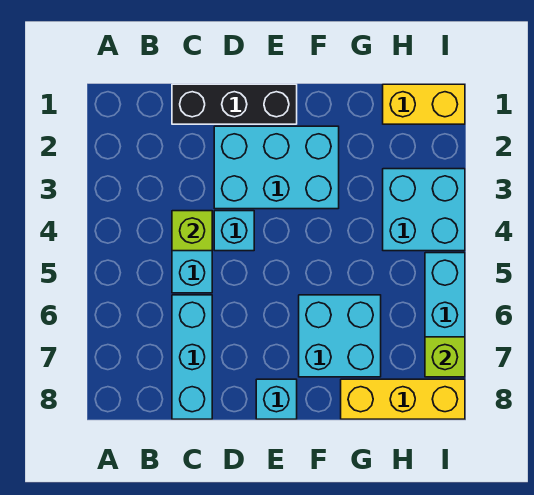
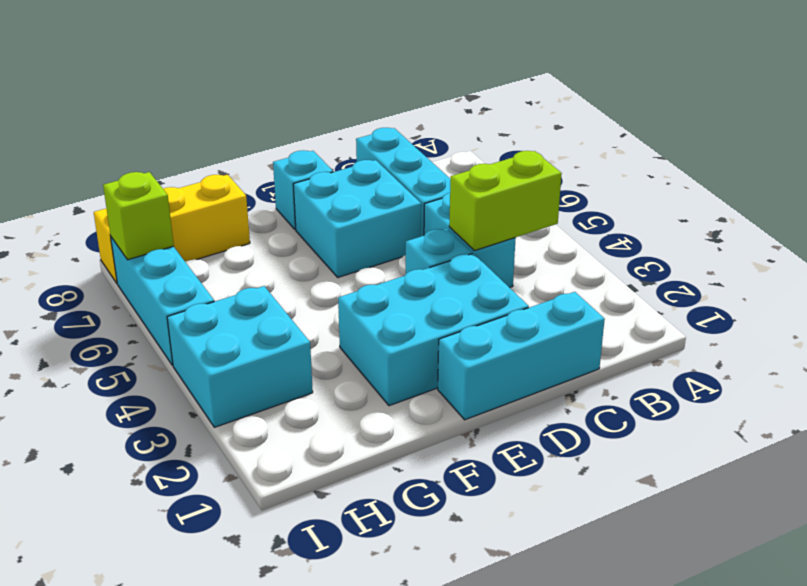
black brick C1:E1 level 1 -> cyan brick C1:E1 level 1
lime brick C4 level 2 -> lime brick B4:C4 level 2
cyan brick F6:G7 level 1 -> cyan brick D6:E7 level 1
yellow brick H1:I1 level 1 -> none

